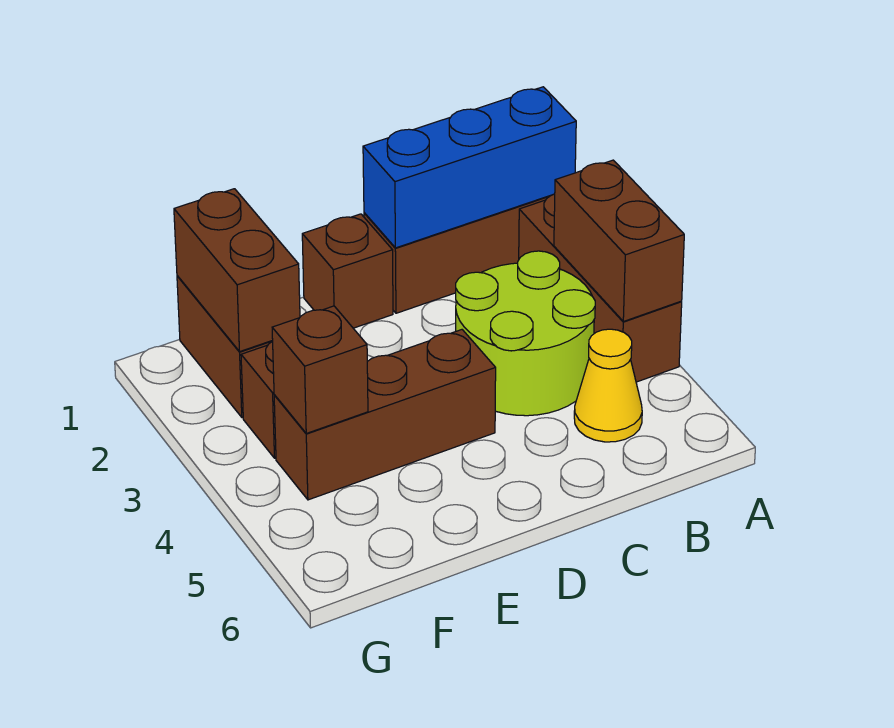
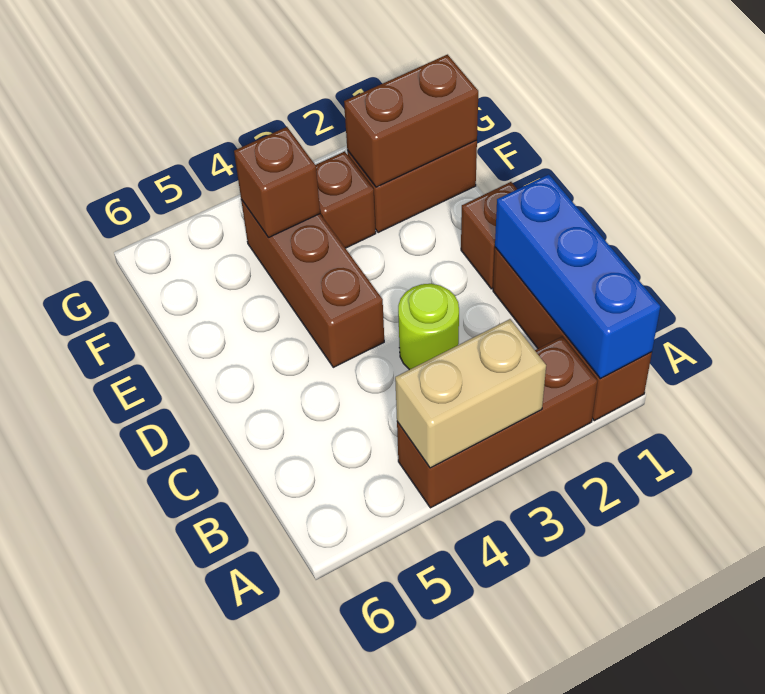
brown brick A3:A4 level 2 -> tan brick A3:A4 level 2
lime round brick B3:C4 level 1 -> lime round brick C3 level 1
yellow cone B5 level 1 -> none

